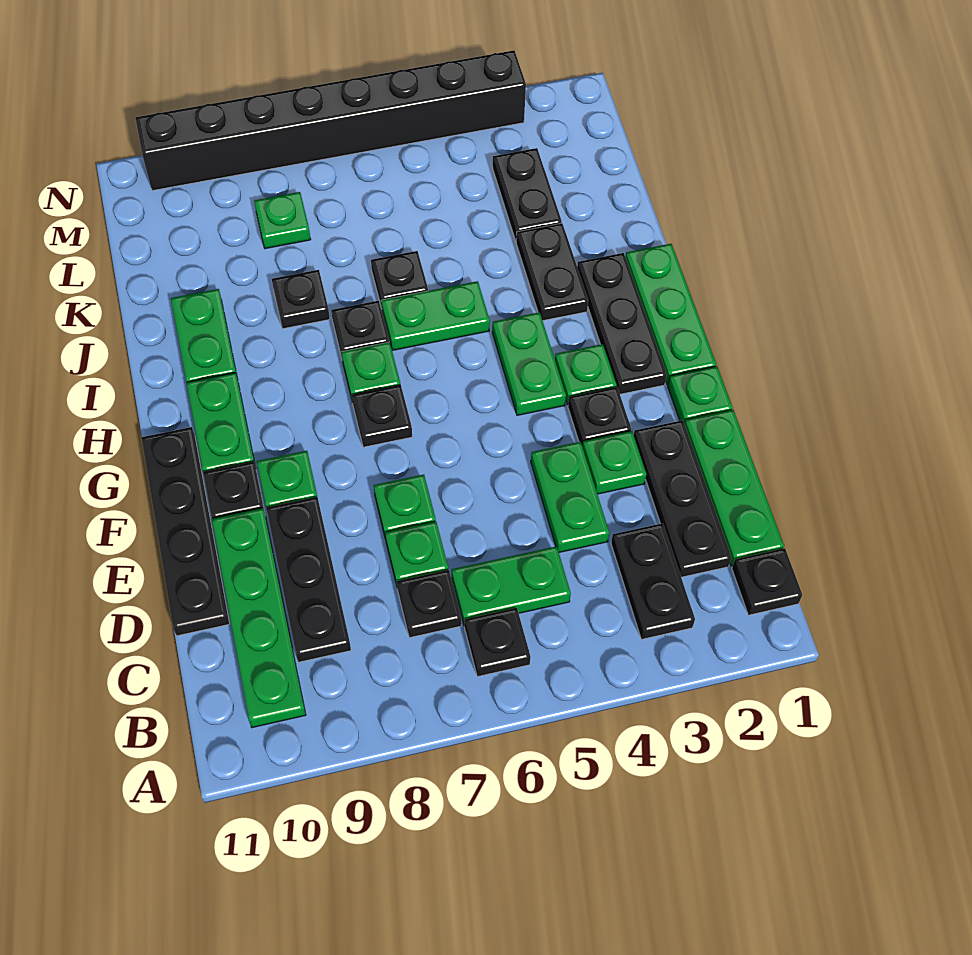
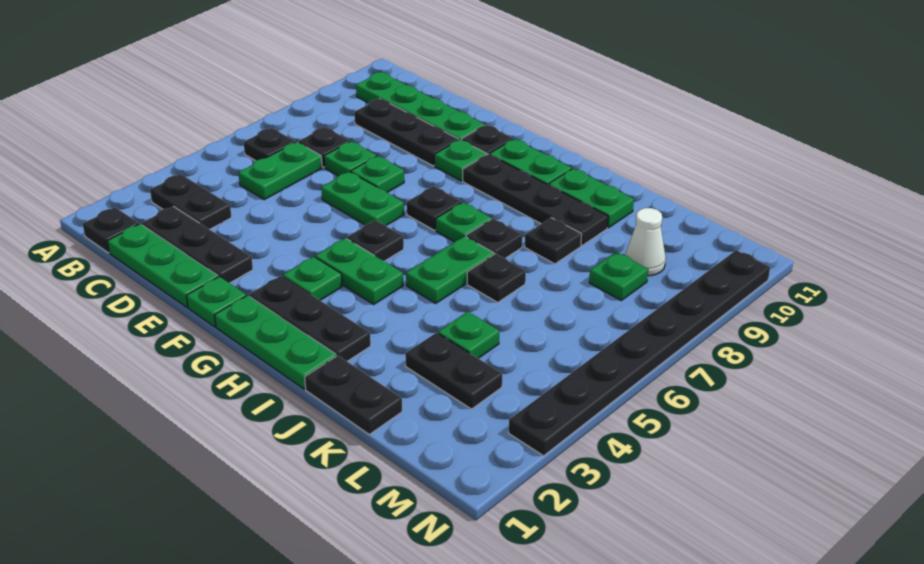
green plate D4:E4 level 1 -> green plate E6:F6 level 1
black plate D11:G11 level 1 -> black plate G9:J9 level 1
green plate E3 level 1 -> green plate K4 level 1
black plate F3 level 1 -> black plate G5 level 1
black plate I3:J3 level 1 -> black plate J1:K1 level 1
none -> white cone L9 level 1
black brick N3:N10 level 1 -> black plate N3:N10 level 1

